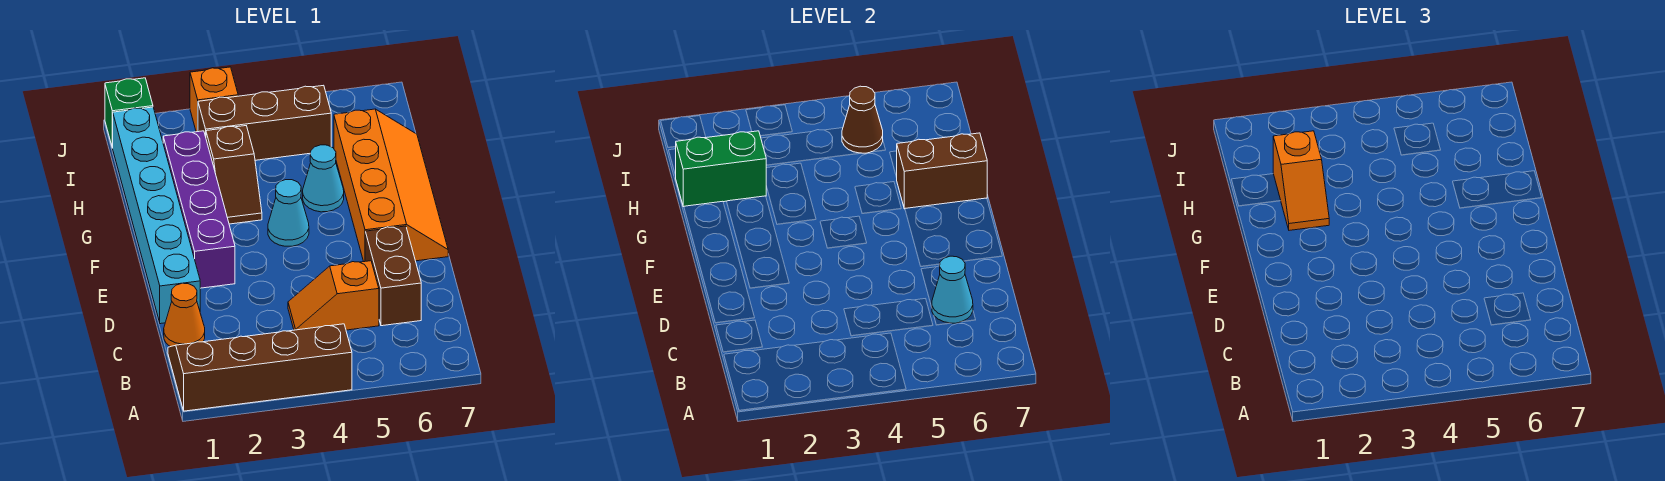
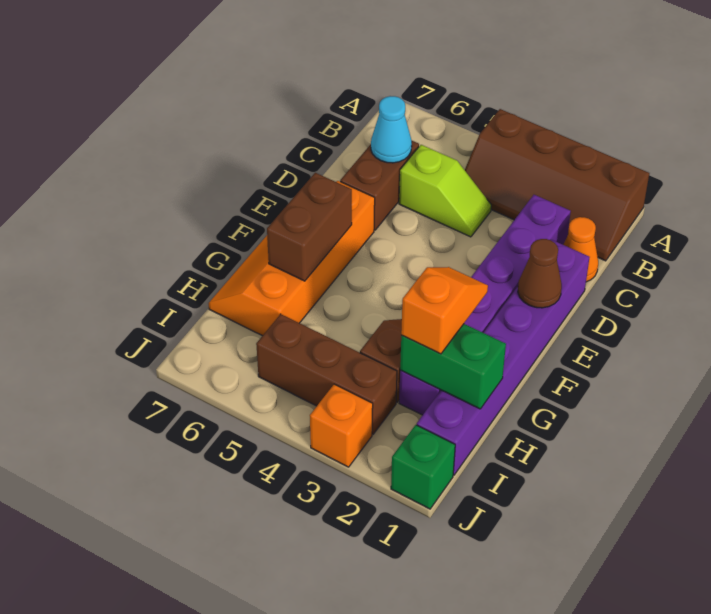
orange slope C4:C5 level 1 top 5 -> lime slope C4:C5 level 1 top 5
cyan brick D1:I1 level 1 -> purple brick D1:I1 level 1
purple brick E2:H2 level 1 -> purple brick C2:H2 level 1
cyan cone F4 level 1 -> none
cyan cone G5 level 1 -> none
brown brick G6:G7 level 2 -> brown brick F6:G6 level 2
brown cone I5 level 2 -> brown cone E1 level 2

